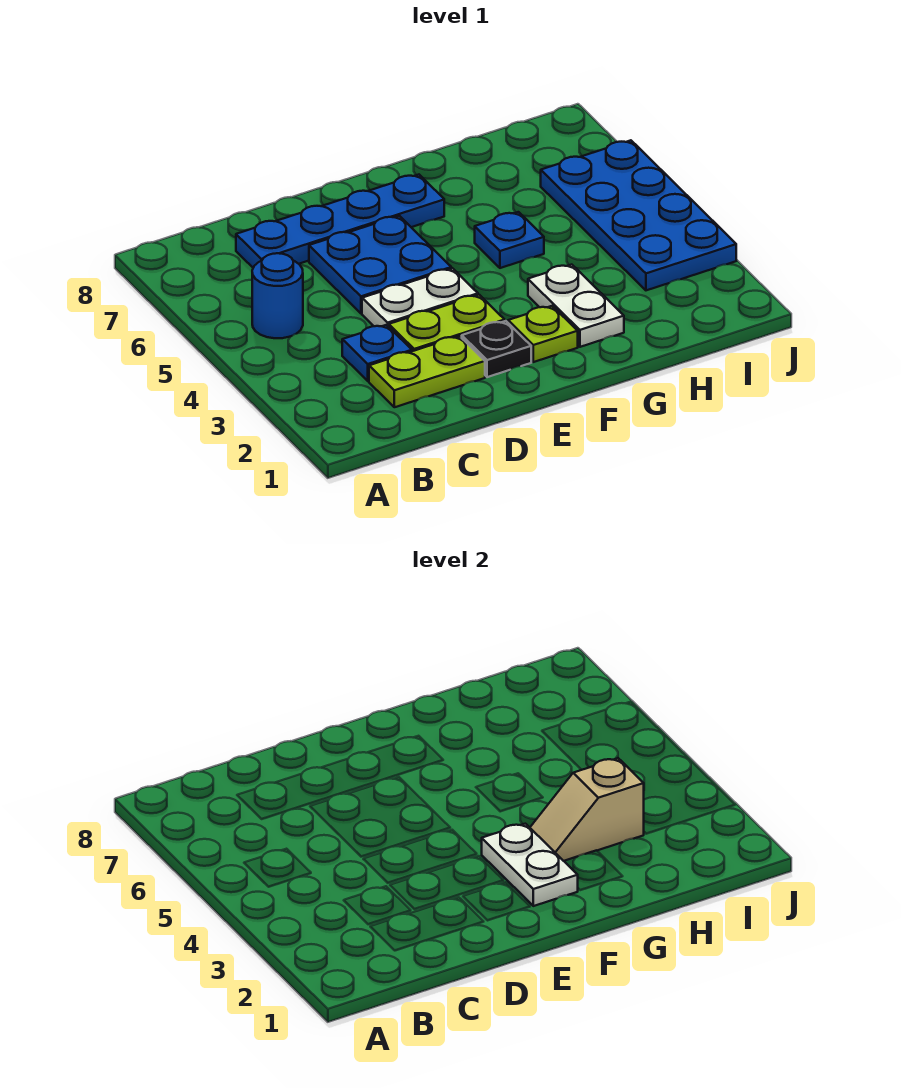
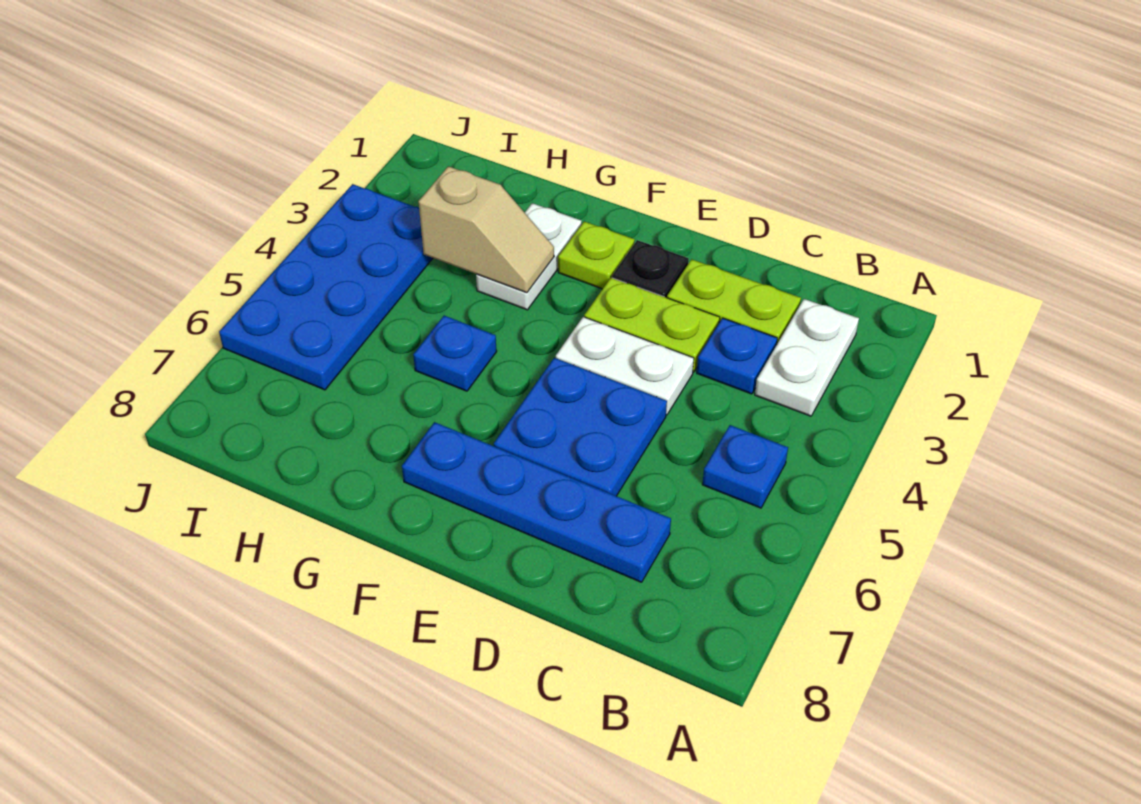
blue round brick B5 level 1 -> blue plate B5 level 1
white plate F2:F3 level 2 -> white plate B2:B3 level 1

